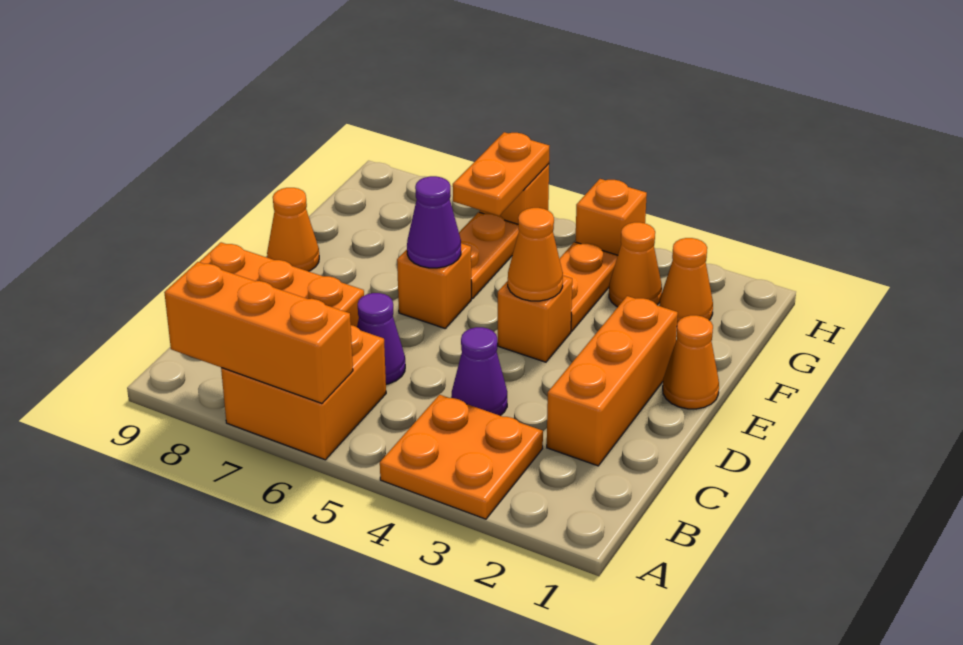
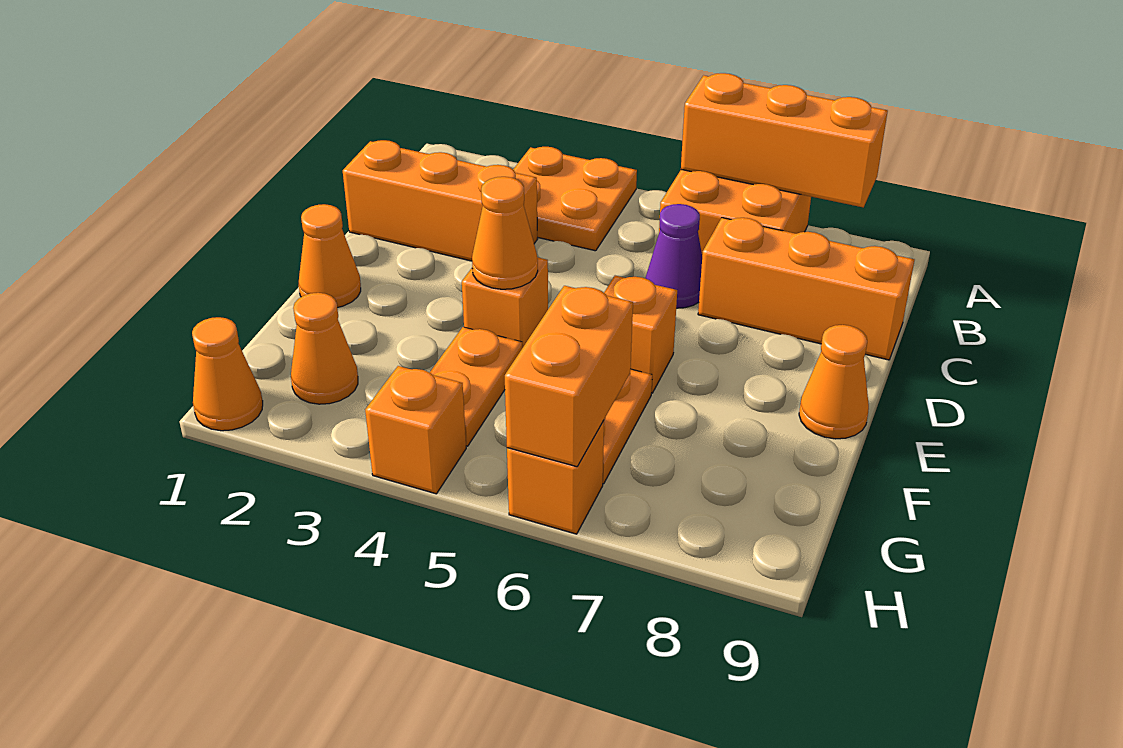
orange brick C2:E2 level 1 -> orange brick C1:C3 level 1
purple cone C4 level 1 -> none
purple cone E6 level 2 -> none
orange cone G3 level 1 -> orange cone H1 level 1
orange plate G6:H6 level 2 -> orange brick G6:H6 level 2

